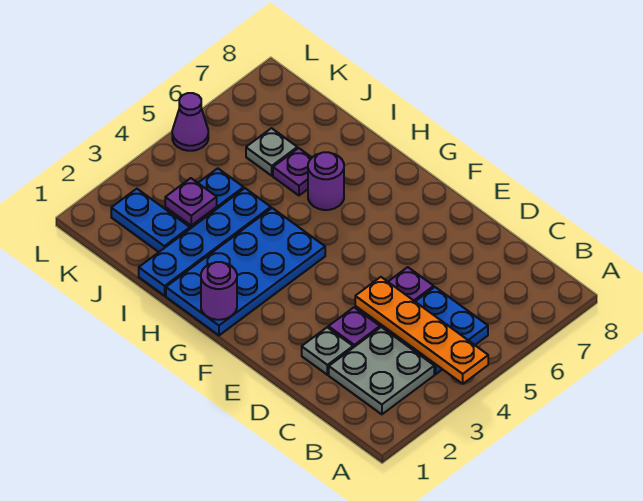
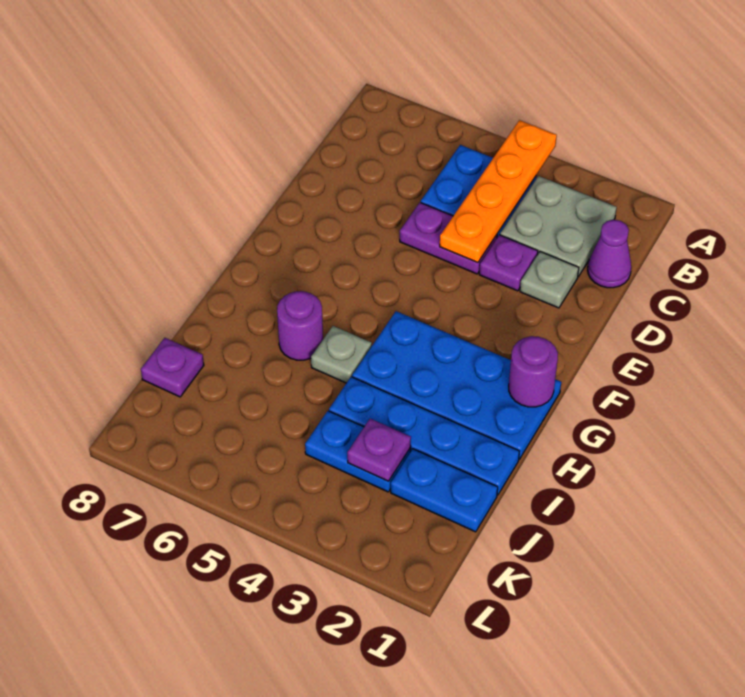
purple plate I6 level 1 -> purple plate J8 level 1
blue plate J2:K2 level 1 -> blue plate J1:J2 level 1
grey plate J6 level 1 -> grey plate H5 level 1
purple cone L5 level 1 -> purple cone C1 level 1

